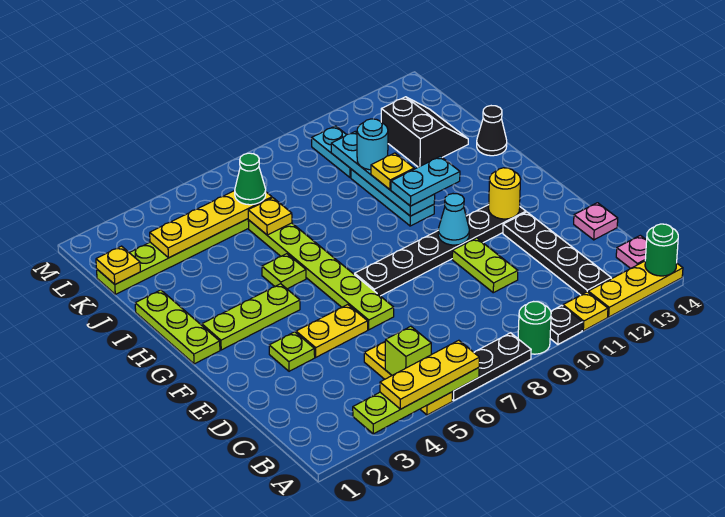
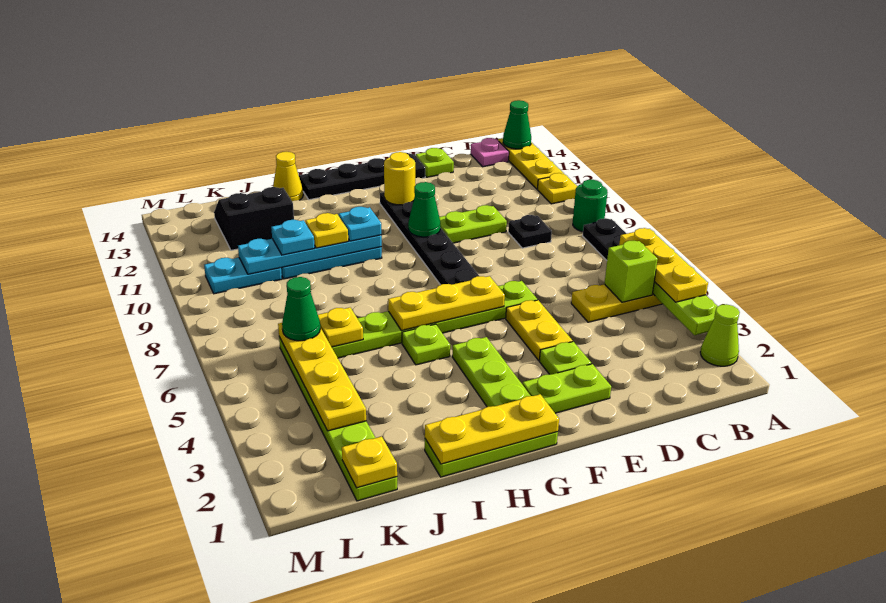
none -> lime cone A2 level 1
black plate A10 level 1 -> black plate C9 level 1
green round brick A14 level 2 -> green cone A14 level 2
black plate B12:E12 level 1 -> black plate E14:H14 level 1
pink plate D14 level 1 -> lime plate D14 level 1
none -> lime plate E2:F2 level 1
none -> yellow plate F6:H6 level 2
cyan cone F10 level 2 -> green cone F10 level 2
none -> yellow plate G1:I1 level 2
cyan plate H10:H11 level 3 -> cyan plate H10 level 3
black cone I14 level 1 -> yellow cone I14 level 1
cyan round brick J10 level 3 -> cyan plate J10 level 3

